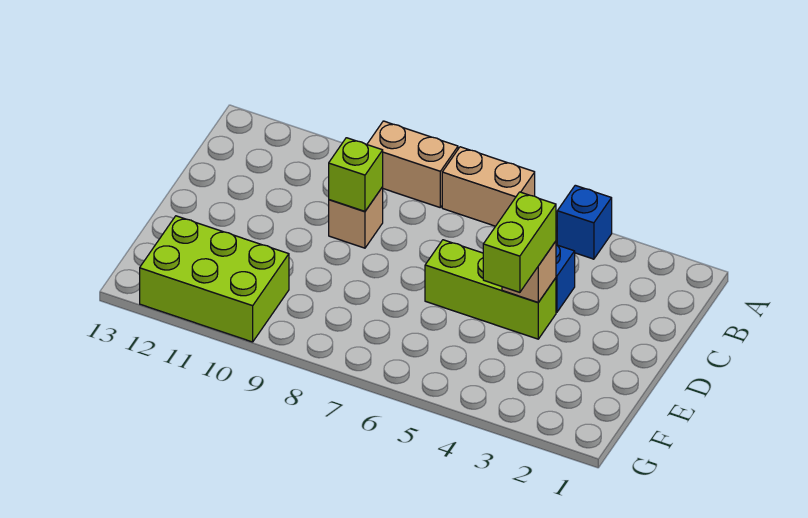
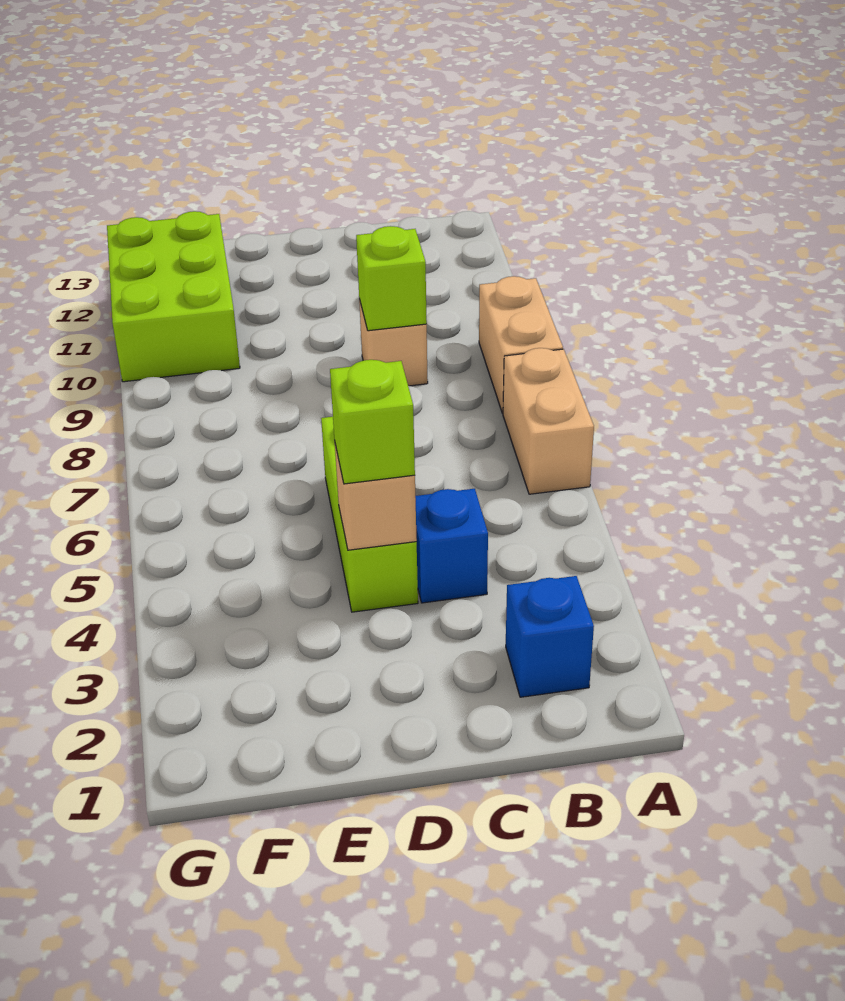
blue brick A4 level 1 -> blue brick B2 level 1
lime brick D4:E4 level 3 -> lime brick D4 level 3

